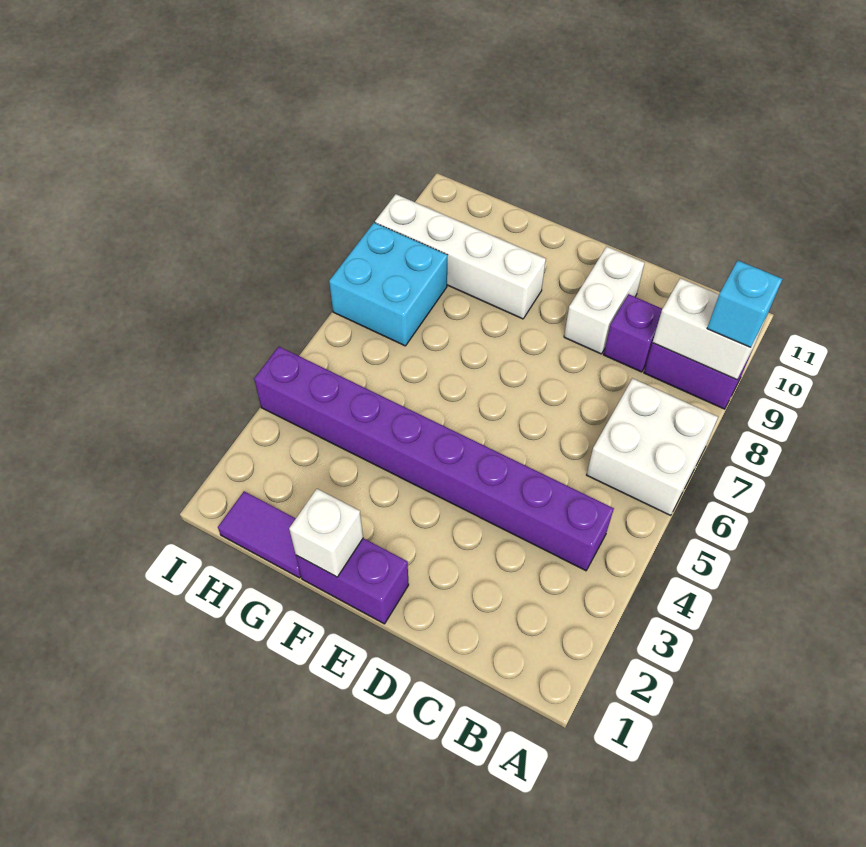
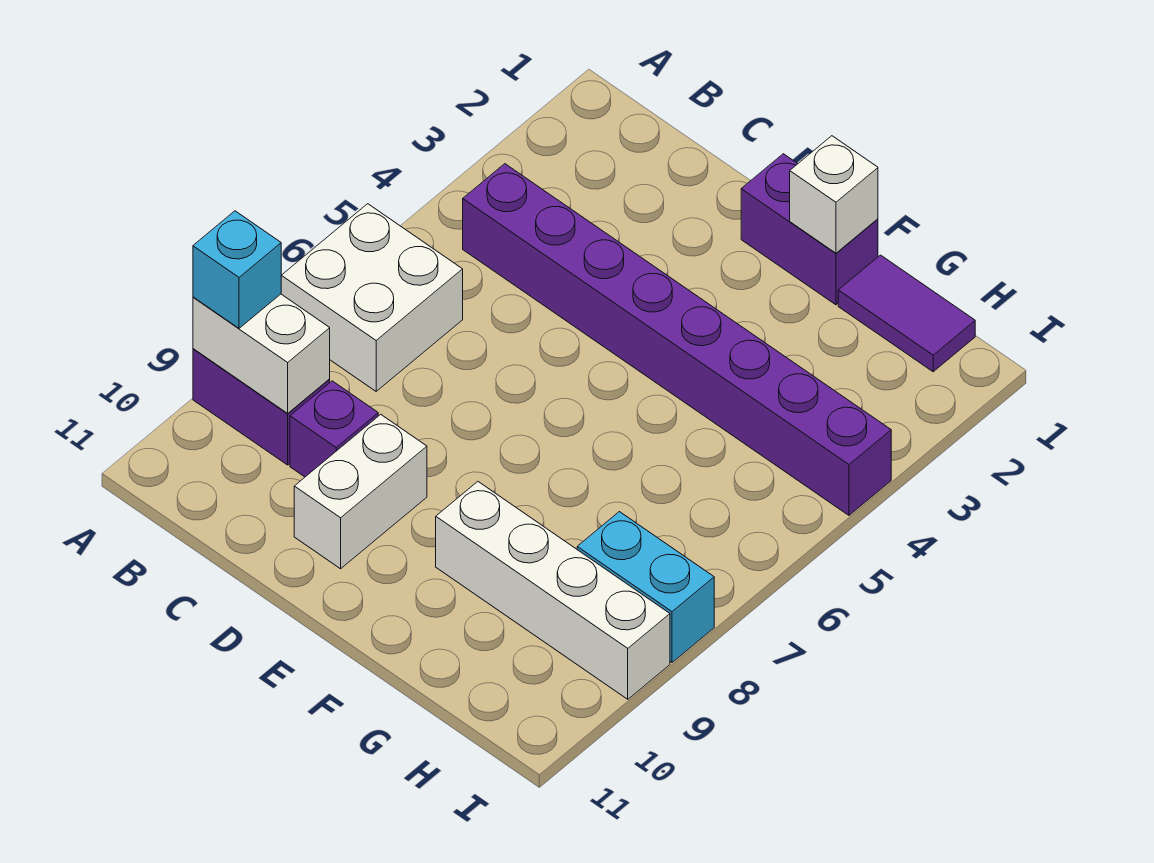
cyan brick H7:I8 level 1 -> cyan brick H8:I8 level 1

